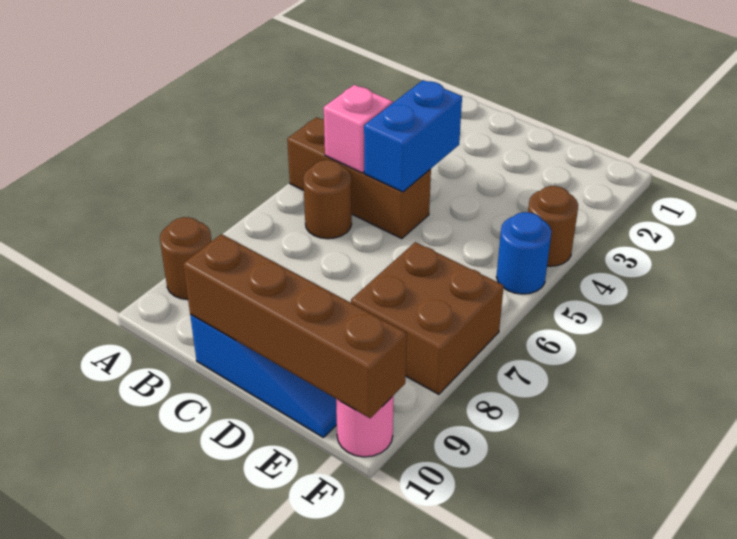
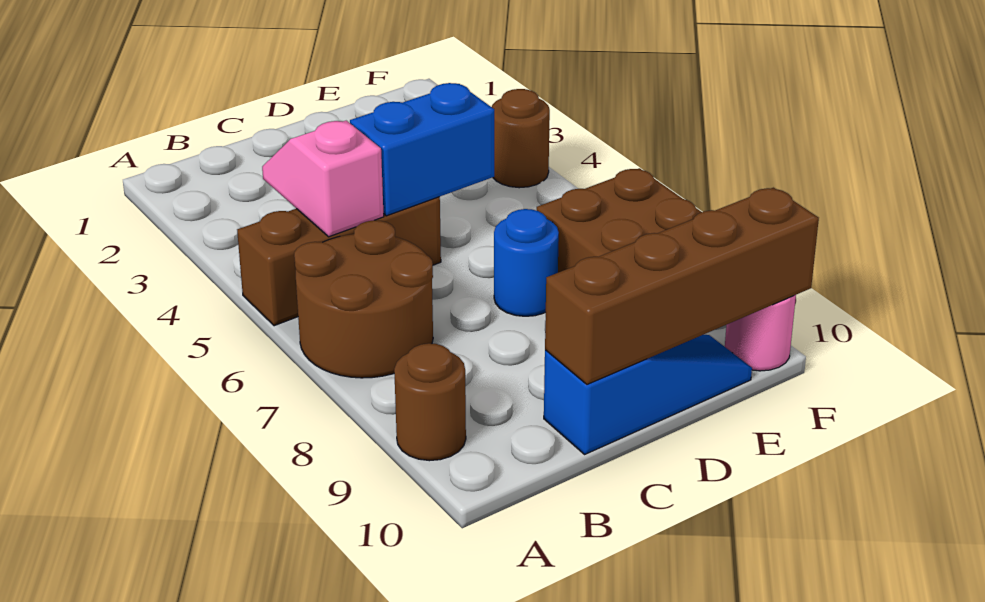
brown round brick B6 level 1 -> brown round brick A6:B7 level 1
blue brick C4:C5 level 2 -> blue brick C5:D5 level 2
blue round brick F5 level 1 -> blue round brick D7 level 1

